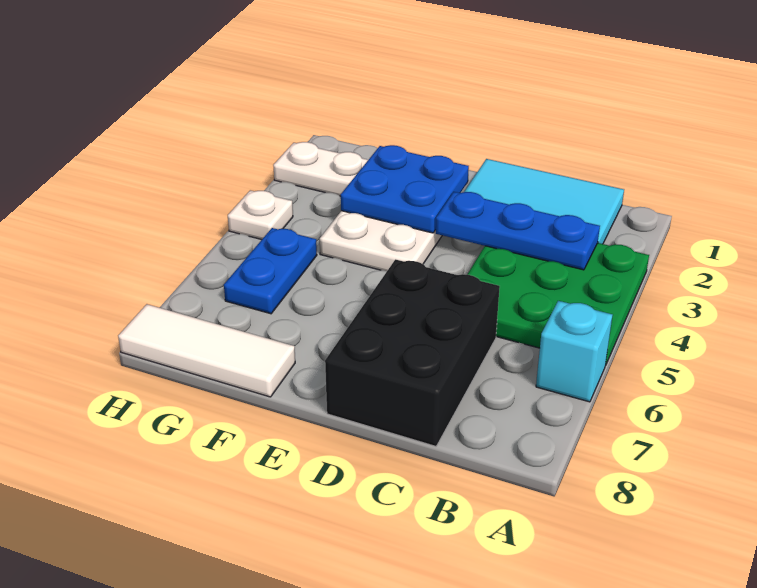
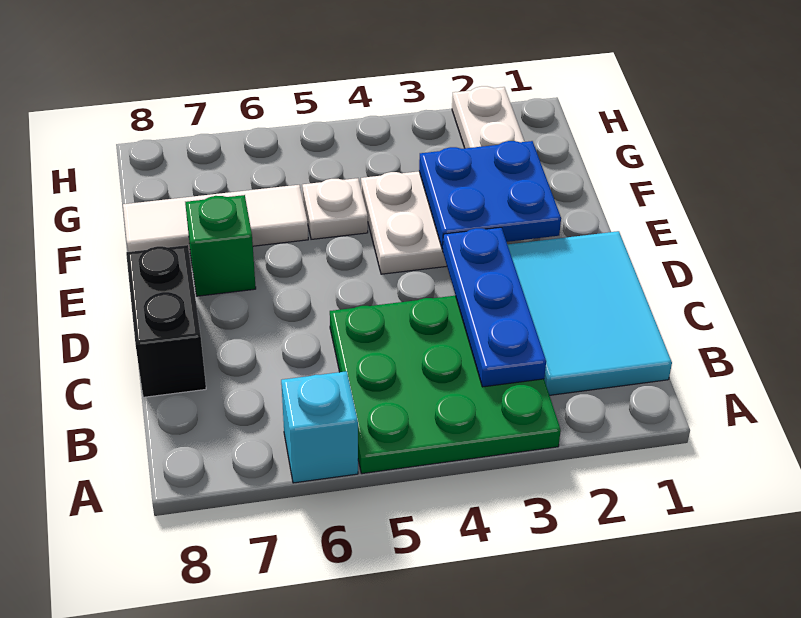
black brick C6:D8 level 1 -> black brick C8:D8 level 1
none -> green brick E7 level 1
white tile F8:H8 level 1 -> white tile F6:F8 level 1
blue plate G5:G6 level 1 -> none
white plate H4 level 1 -> white plate F5 level 1

